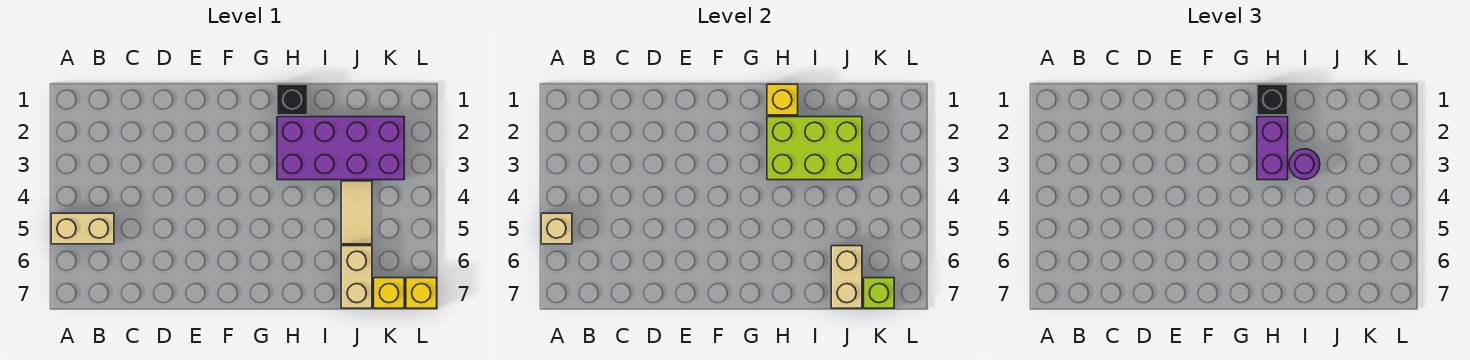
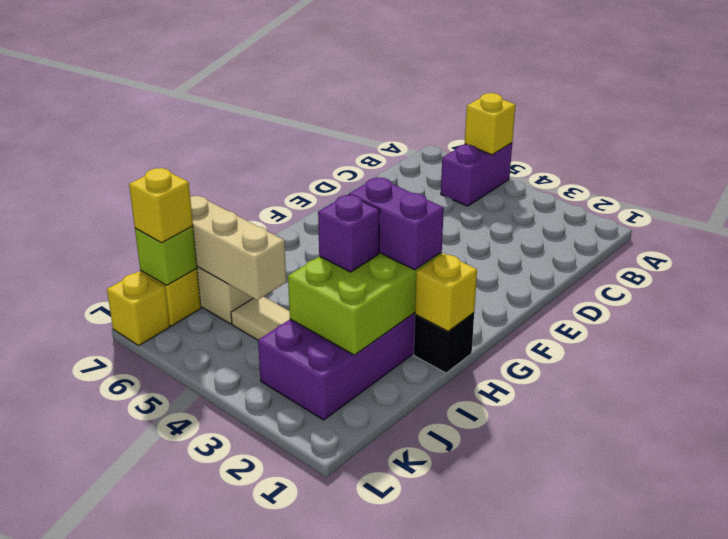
tan brick A5:B5 level 1 -> purple brick A5:B5 level 1
tan brick A5 level 2 -> yellow brick A5 level 2
black brick H1 level 3 -> none
purple round brick I3 level 3 -> purple brick I3 level 3
tan brick J6:J7 level 2 -> tan brick J5:J7 level 2
none -> yellow brick K7 level 3

